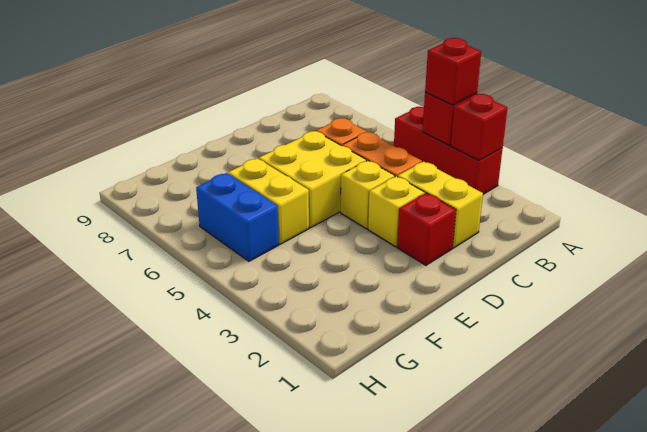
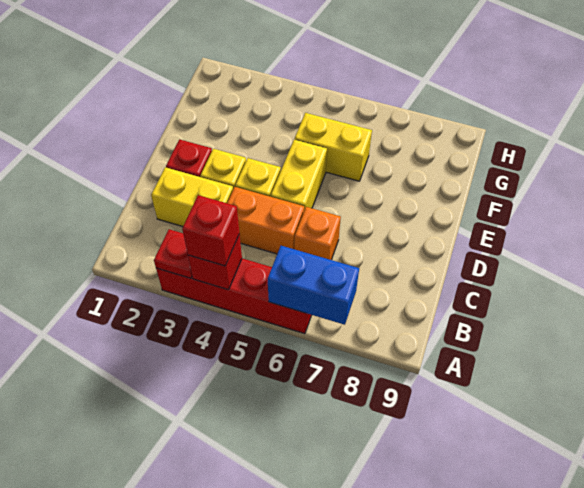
red brick A3:A5 level 1 -> red brick A3:A6 level 1
red brick A3 level 2 -> red plate A3 level 2
yellow brick D5:E6 level 1 -> yellow brick D5:E5 level 1
blue brick G5:G6 level 1 -> blue brick A6:A7 level 2

